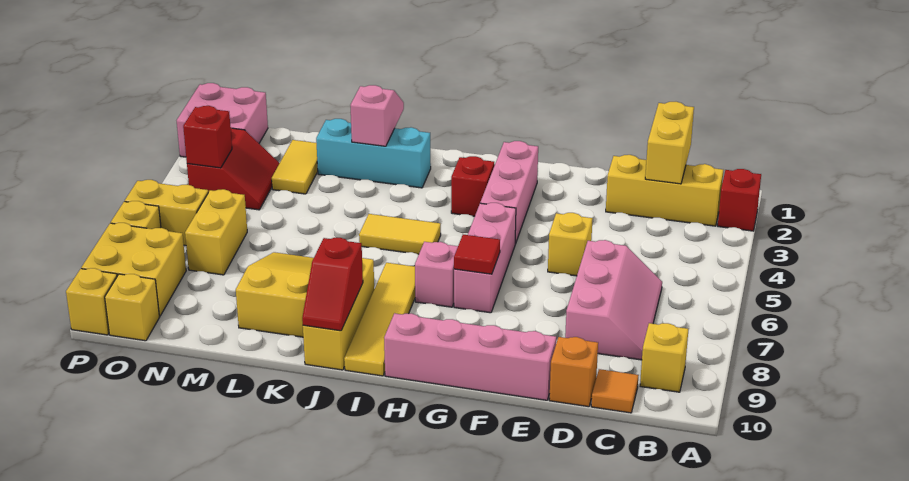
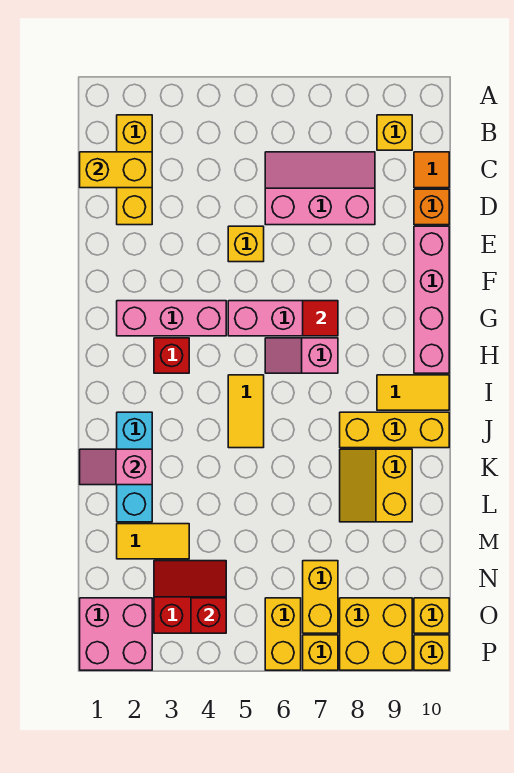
red brick A2 level 1 -> none
yellow tile I7:I10 level 1 -> yellow tile I9:I10 level 1
red slope J9:J10 level 2 top 9 -> none
yellow slope K7:L9 level 1 top 9 -> yellow slope K8:L9 level 1 top 9
yellow brick N6:N7 level 1 -> yellow brick N7:O7 level 1

